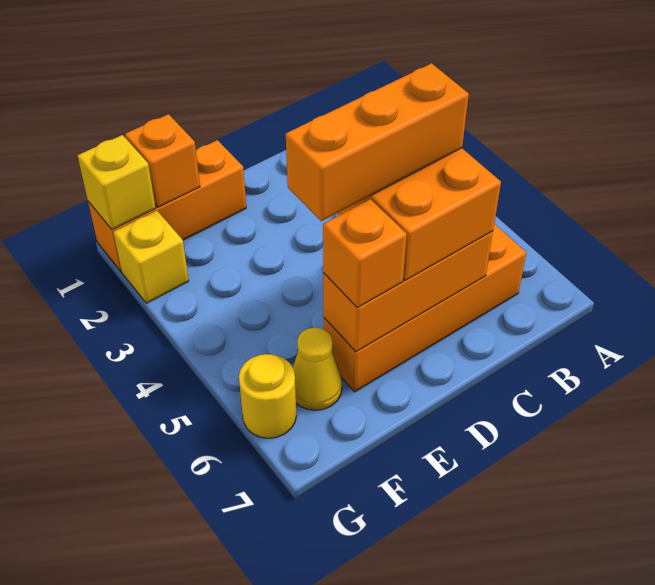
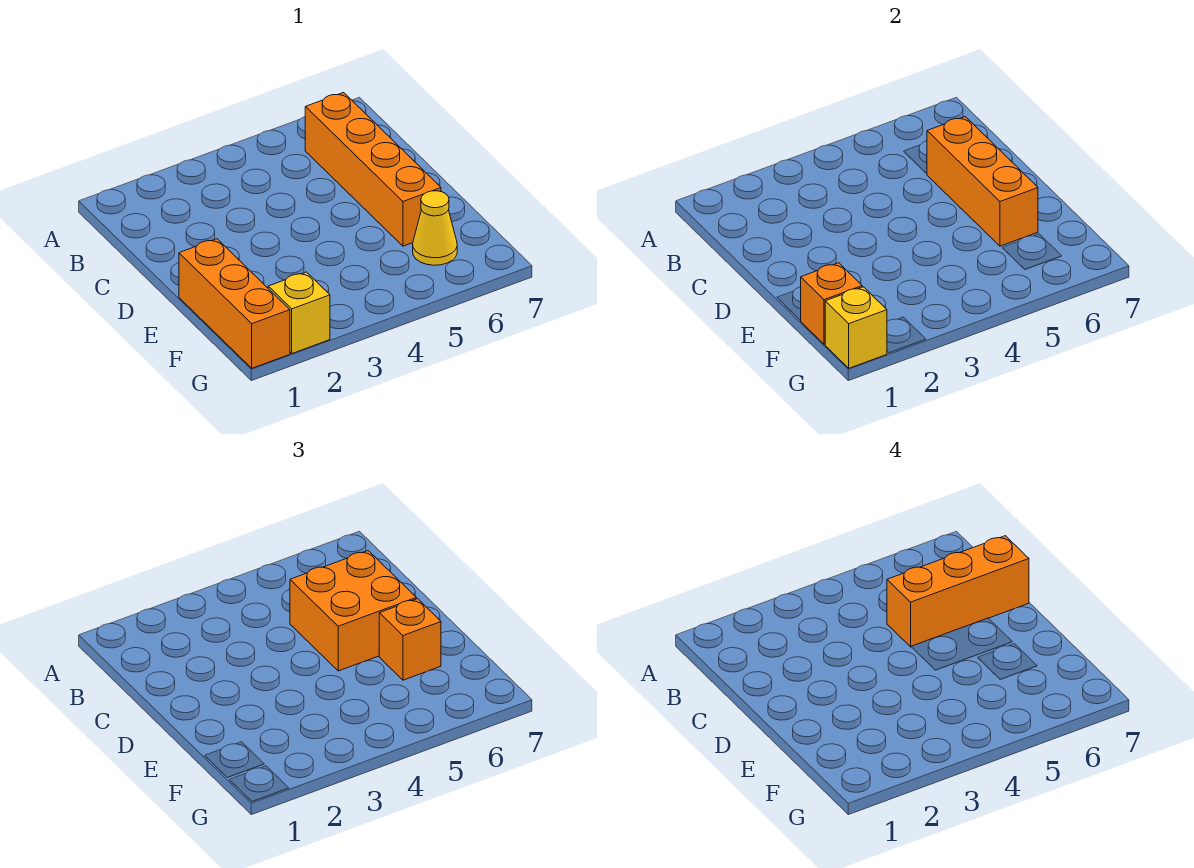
orange brick C5:E5 level 4 -> orange brick C5:C7 level 4
yellow round brick G6 level 1 -> none

